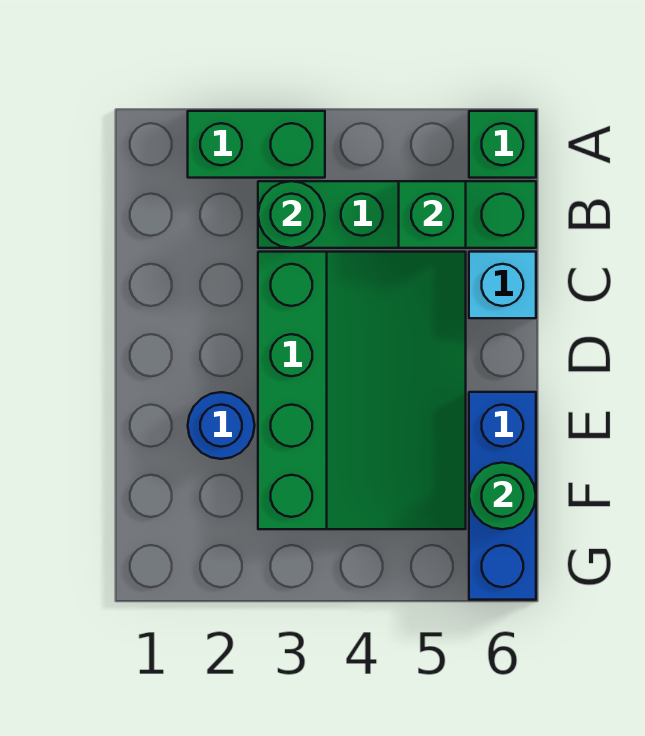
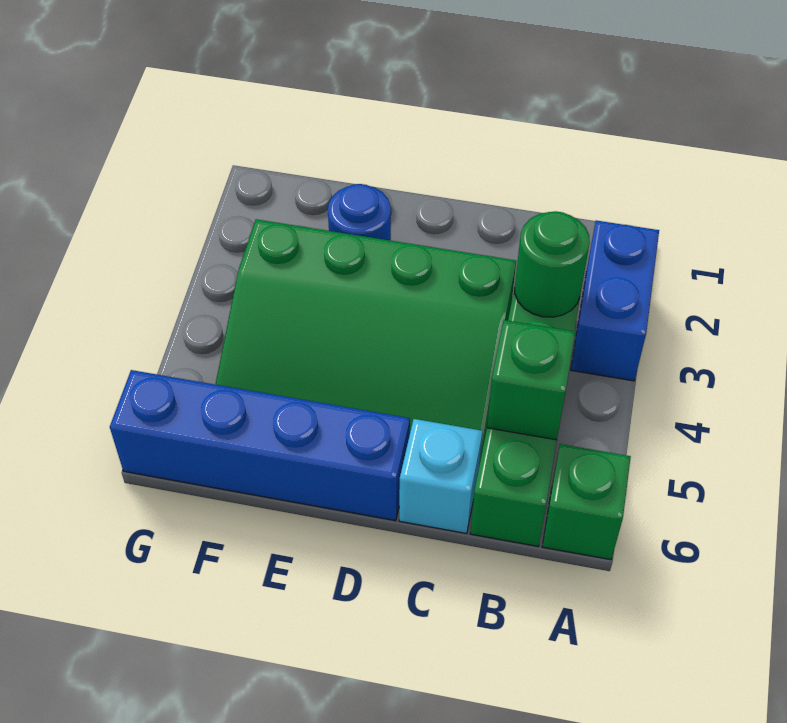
green brick A2:A3 level 1 -> blue brick A2:A3 level 1
blue brick E6:G6 level 1 -> blue brick D6:G6 level 1
green round brick F6 level 2 -> none

